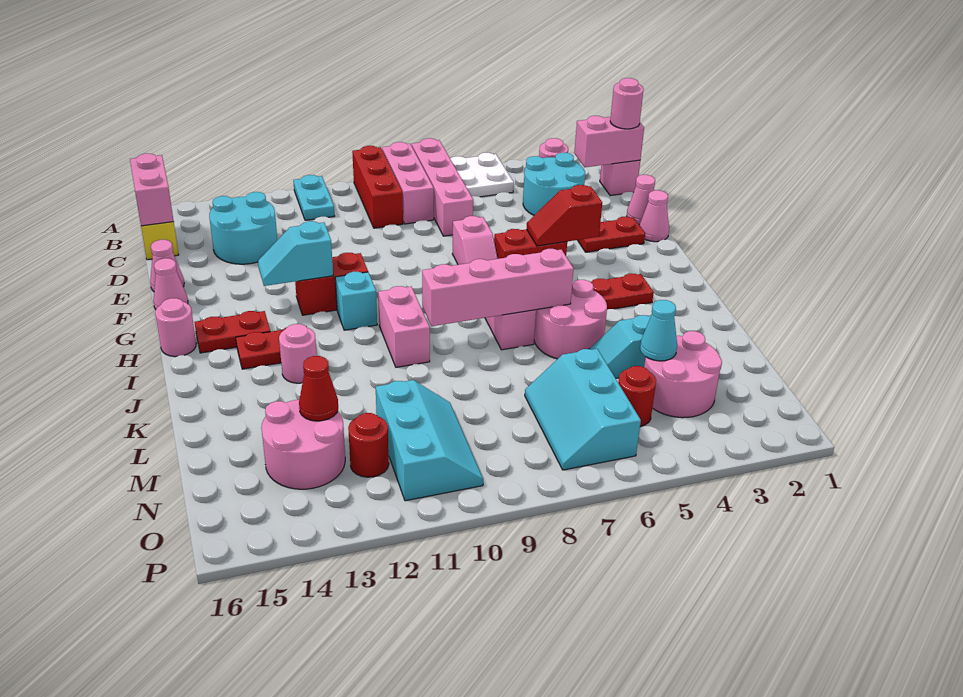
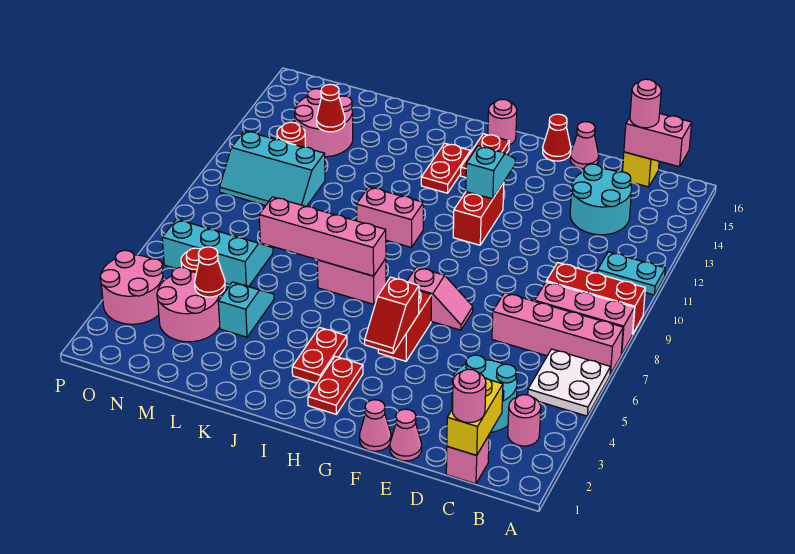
pink brick C1:C2 level 2 -> yellow brick C1:C2 level 2
red plate F2:F3 level 1 -> red plate H2:H3 level 1
pink slope F7:G7 level 1 top F -> pink slope F7:G7 level 1 top G
pink cone F16 level 1 -> red cone F16 level 1
red slope G4:G5 level 2 top 4 -> red slope G4:G5 level 2 top 5
cyan brick H11 level 1 -> none
pink round brick J5:K6 level 1 -> pink round brick O3:P4 level 1
pink brick J6:J9 level 2 -> pink brick I7:L7 level 2
pink round brick J13 level 1 -> pink round brick C16 level 3
cyan cone M4 level 2 -> red cone M4 level 2

